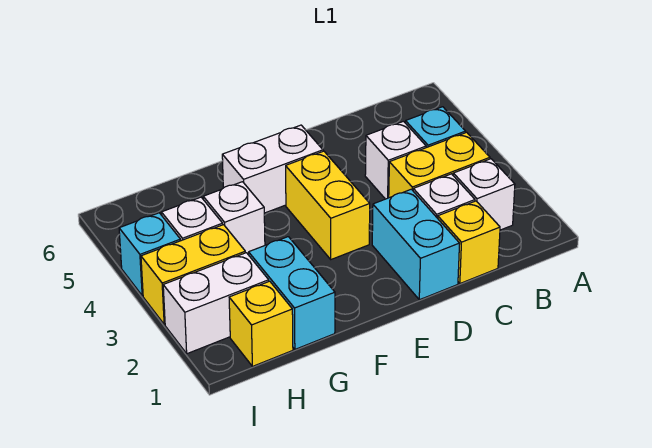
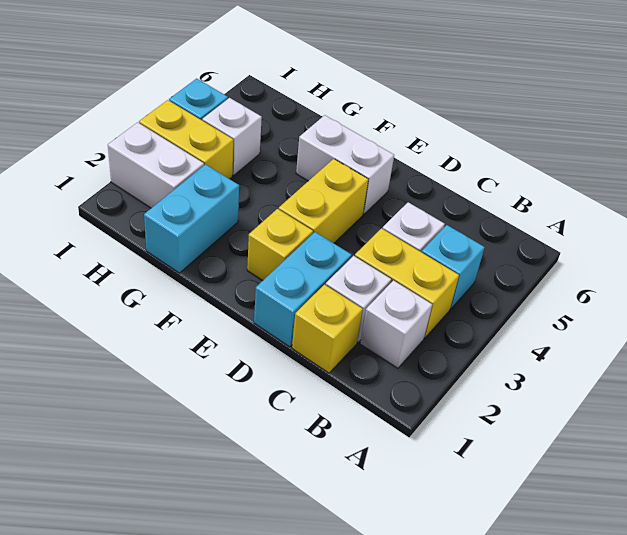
white brick G4 level 1 -> none
yellow brick H1 level 1 -> yellow brick E2 level 1

